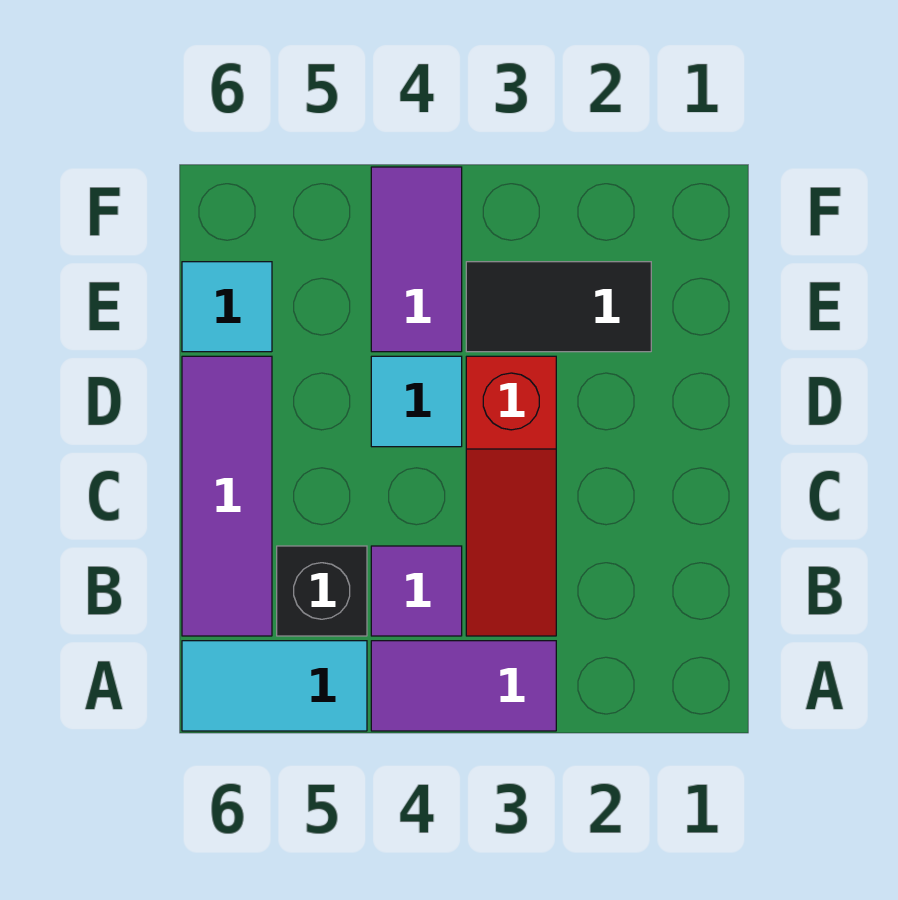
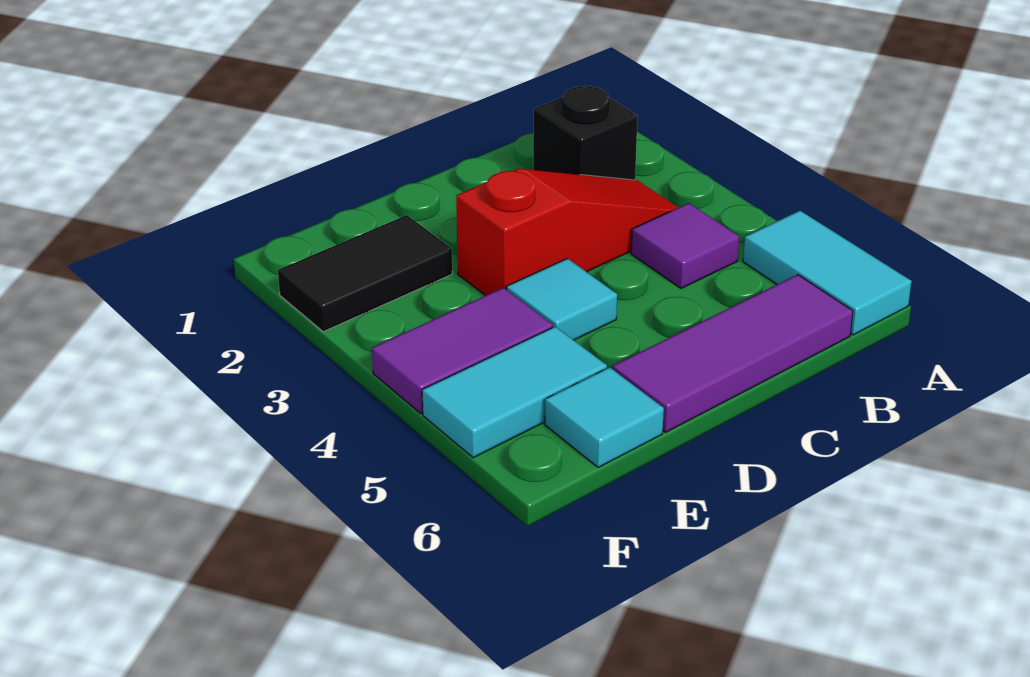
purple tile A3:A4 level 1 -> none
black brick B5 level 1 -> black brick B2 level 1
black tile E2:E3 level 1 -> black tile E2:F2 level 1
none -> cyan tile E5:F5 level 1

